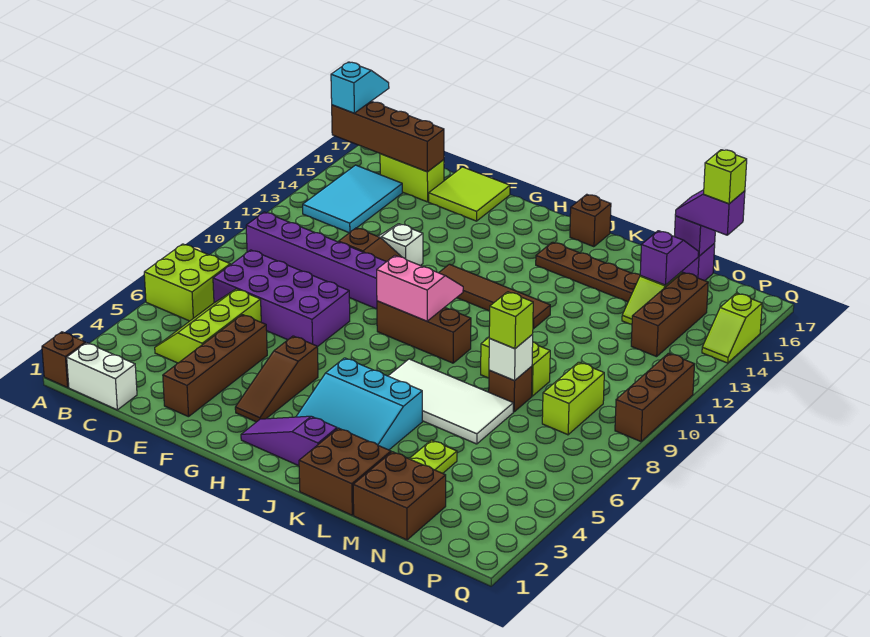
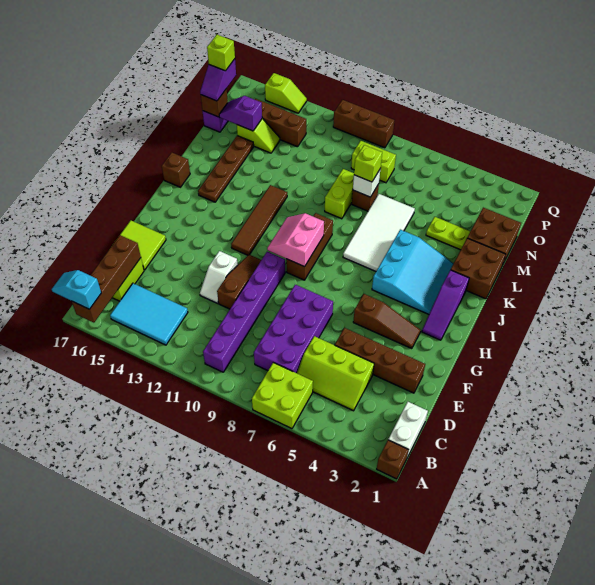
purple brick N17 level 2 -> brown brick N17 level 2

